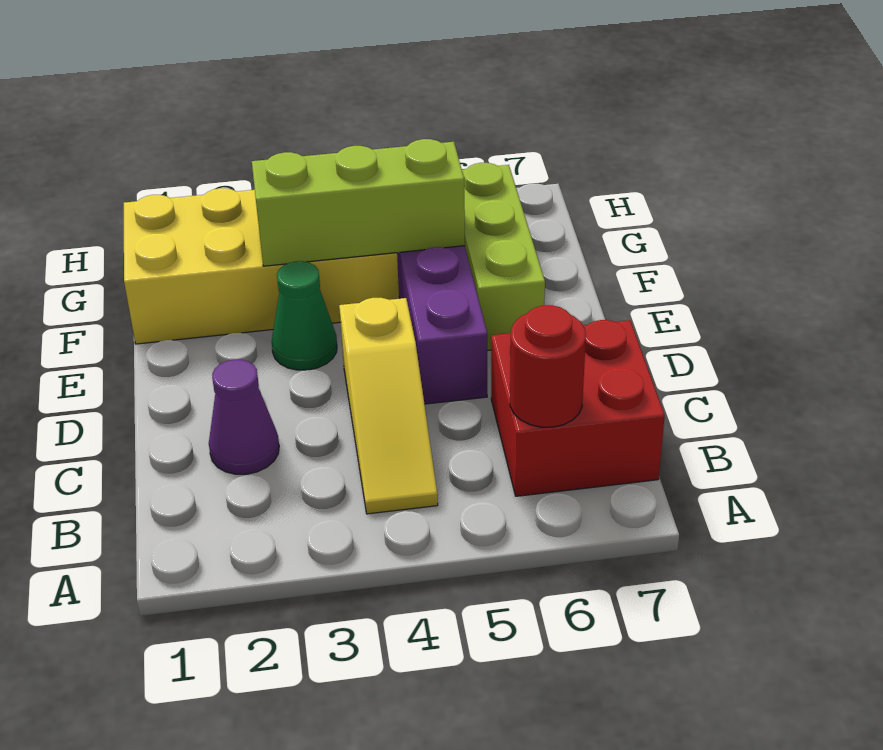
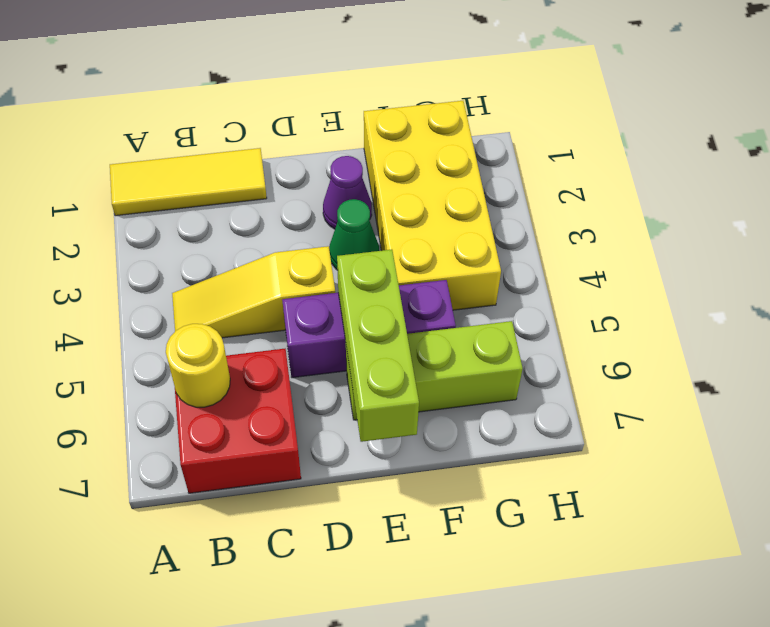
none -> yellow tile A1:C1 level 1
red round brick B6 level 2 -> yellow round brick B6 level 2
purple cone C2 level 1 -> purple cone E2 level 1
lime brick F3:F5 level 2 -> lime brick E5:E7 level 2

